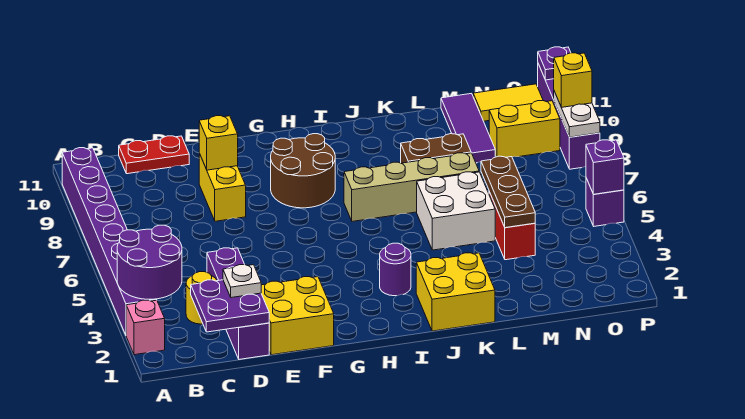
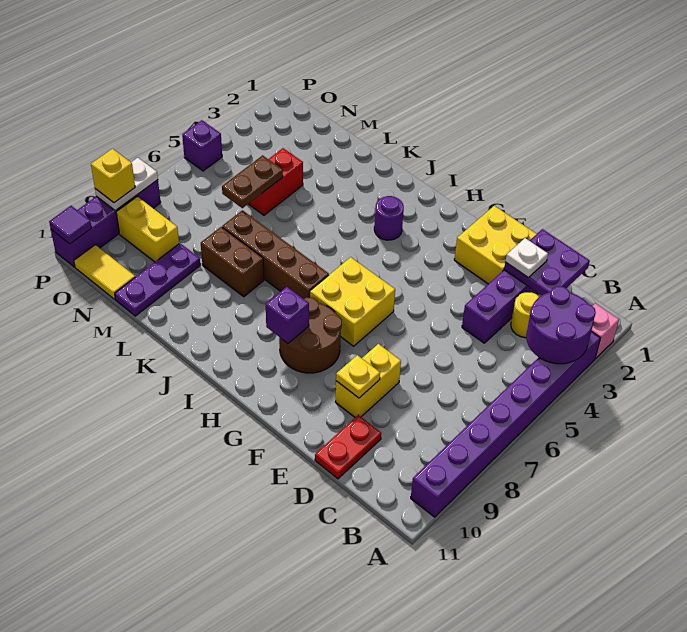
red plate C11:D11 level 1 -> red plate D10:D11 level 1
yellow brick E9 level 2 -> yellow plate E9 level 2
tan brick I7:L7 level 1 -> brown brick I7:L7 level 1
yellow brick J1:K2 level 1 -> yellow brick G6:H7 level 1
white brick K5:L6 level 1 -> none
brown plate M4:M6 level 2 -> brown plate M5:M6 level 2
purple tile M9:M11 level 1 -> purple plate M9:M11 level 1
purple brick P5 level 2 -> purple brick H9 level 2
purple plate P11 level 2 -> purple tile P11 level 2

